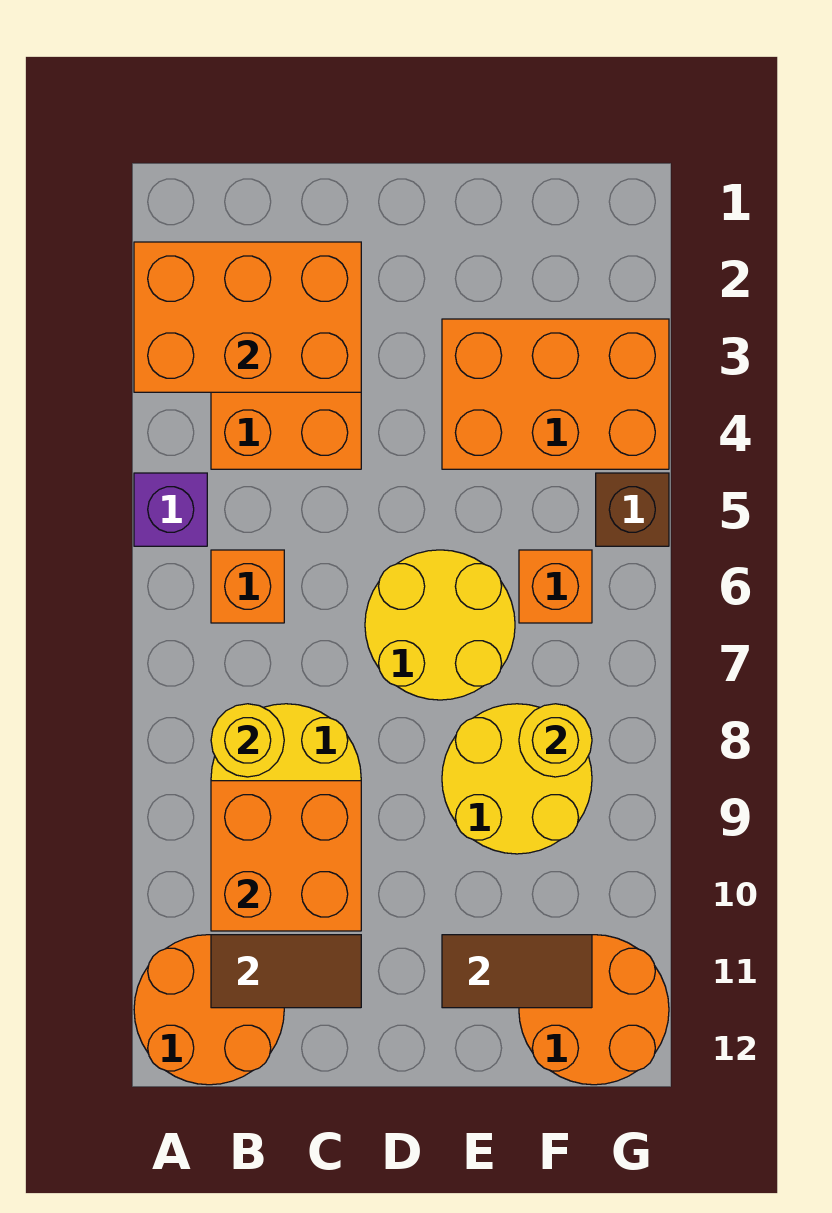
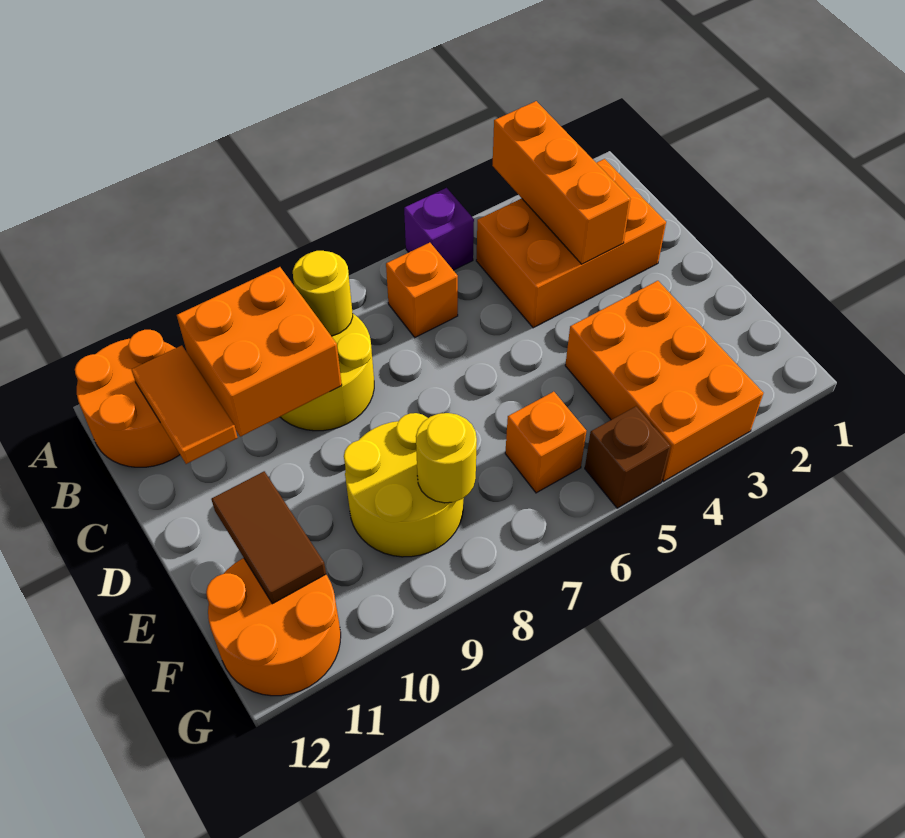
orange brick A2:C3 level 2 -> orange brick A3:C3 level 2
brown tile B11:C11 level 2 -> orange tile B11:C11 level 2
yellow round brick D6:E7 level 1 -> none

